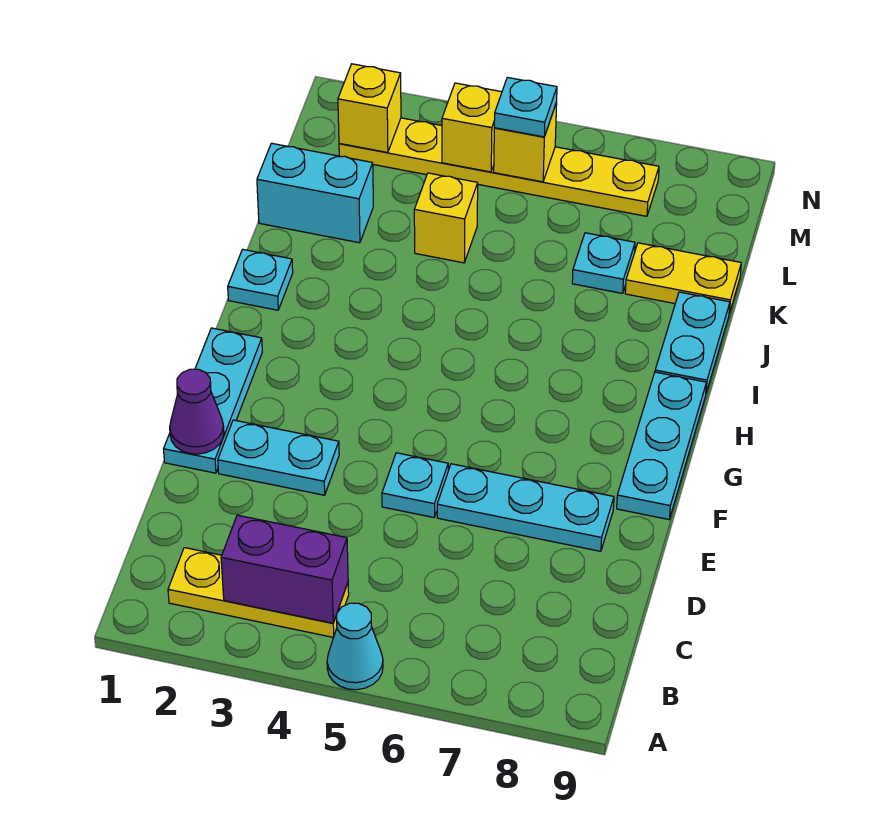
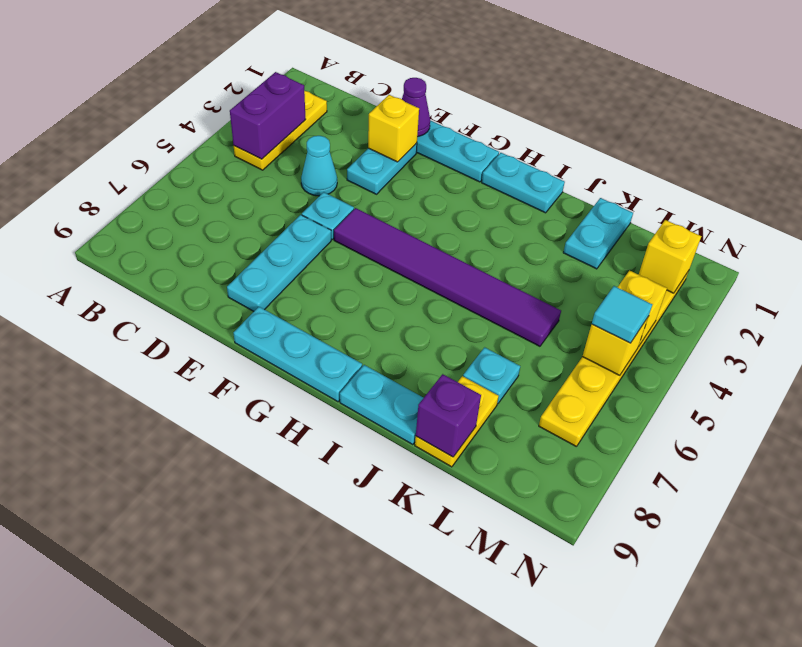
cyan cone A5 level 1 -> cyan cone D4 level 1
none -> purple tile F5:K5 level 1
cyan plate I1 level 1 -> cyan plate H1:I1 level 1
cyan brick K1:K2 level 1 -> cyan plate K1:K2 level 1
yellow brick K4 level 1 -> yellow brick E2 level 2
none -> purple brick K9 level 2
cyan plate M5 level 3 -> cyan tile M5 level 3

